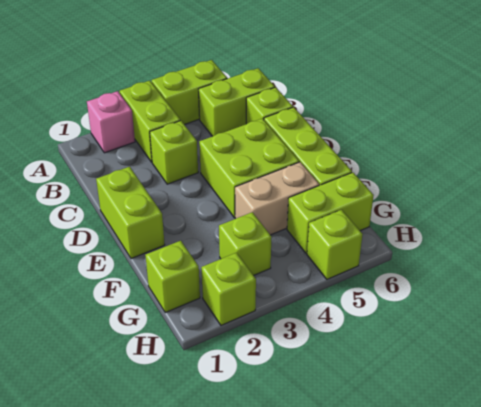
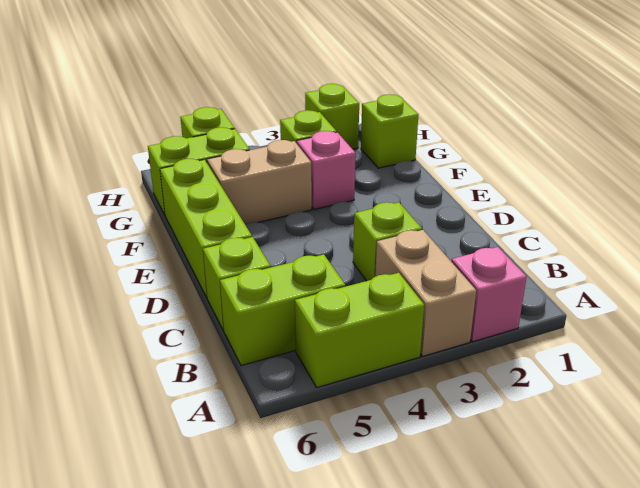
lime brick A3:B3 level 1 -> tan brick A3:B3 level 1
lime brick D1:E1 level 1 -> none
lime brick D4:E5 level 1 -> none
none -> pink brick F3 level 1

